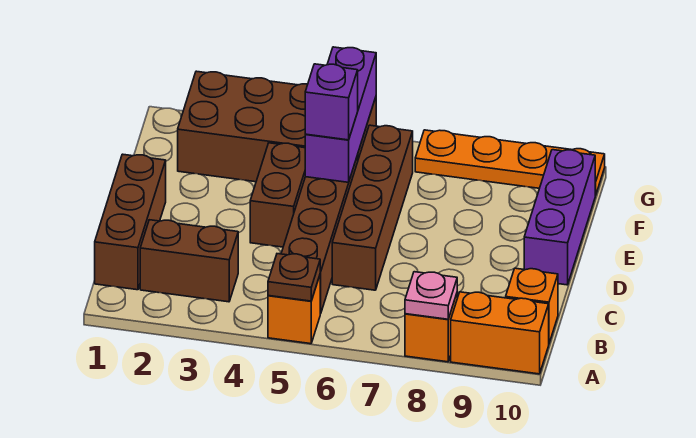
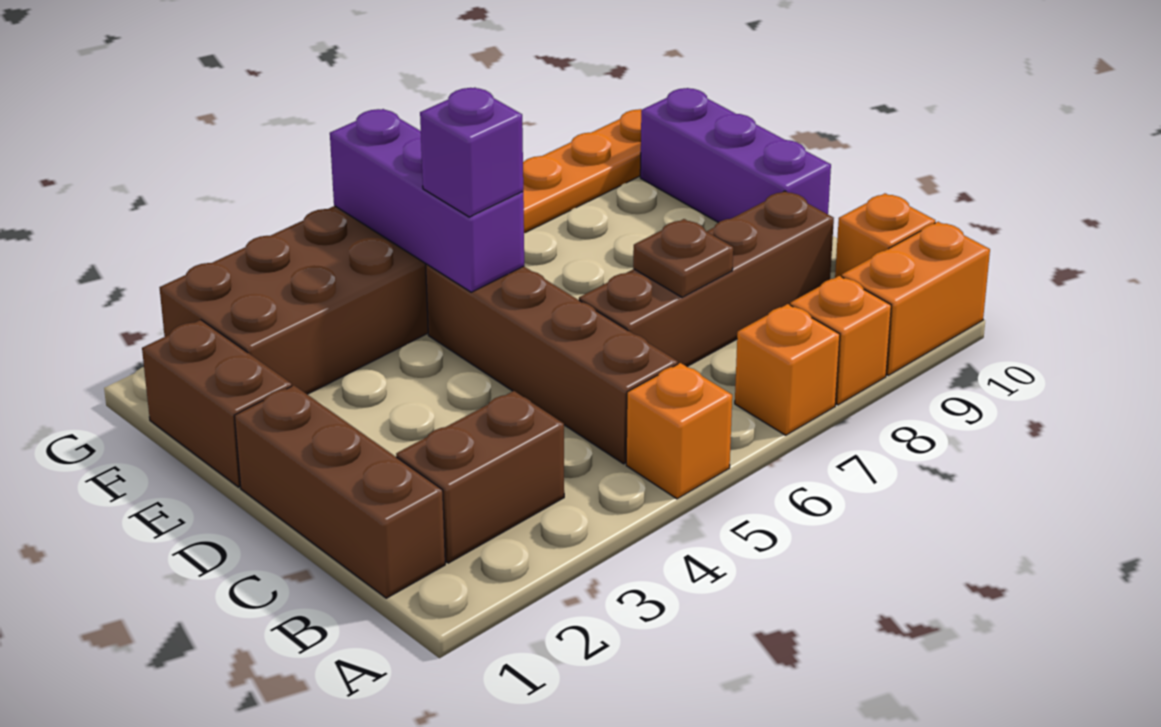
brown plate A5 level 2 -> brown plate C7 level 2
none -> orange brick A7 level 1
pink plate A8 level 2 -> none
brown brick C6:F6 level 1 -> brown brick C6:C9 level 1
brown brick D4:E4 level 1 -> brown brick E1:F1 level 1

